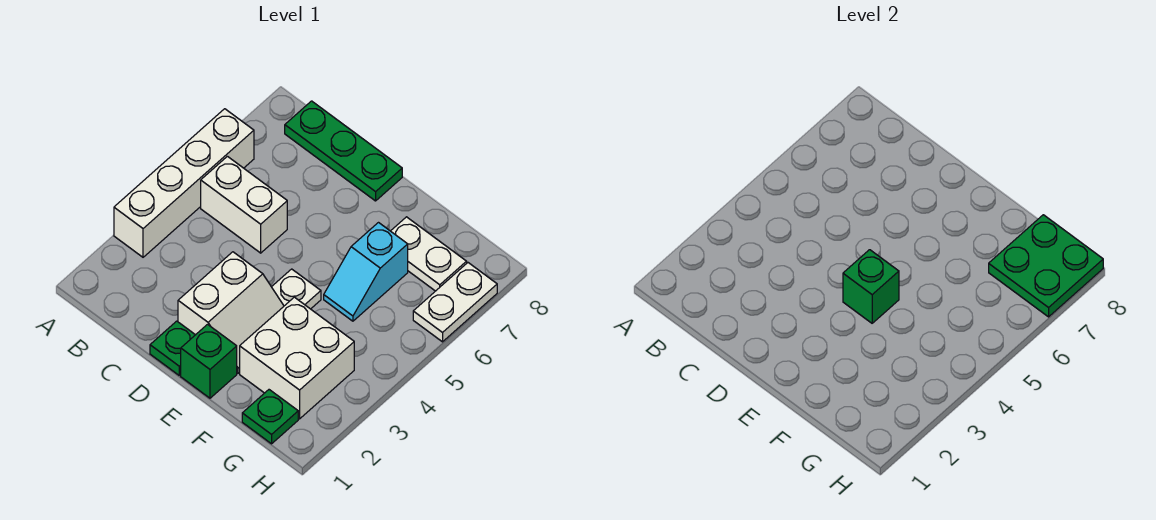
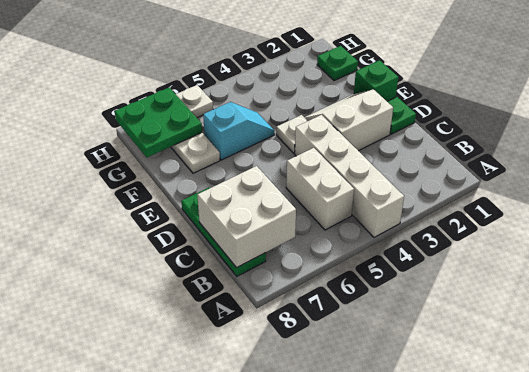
white brick A3:A6 level 1 -> white brick A4:D4 level 1
green brick E4 level 2 -> none
white brick F2:G3 level 1 -> white brick B7:C8 level 2

